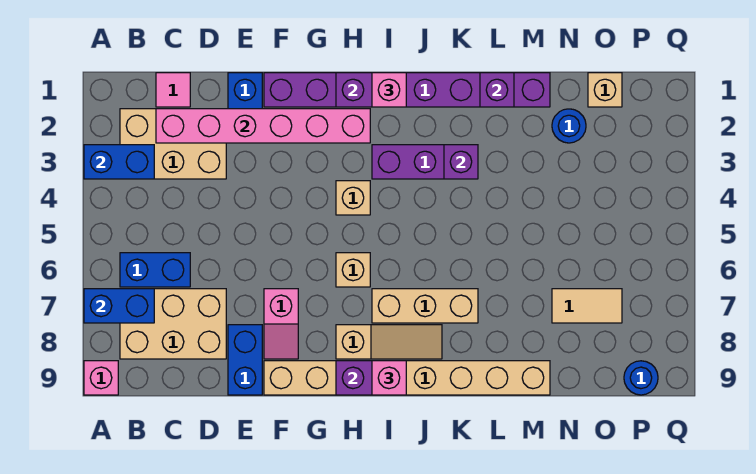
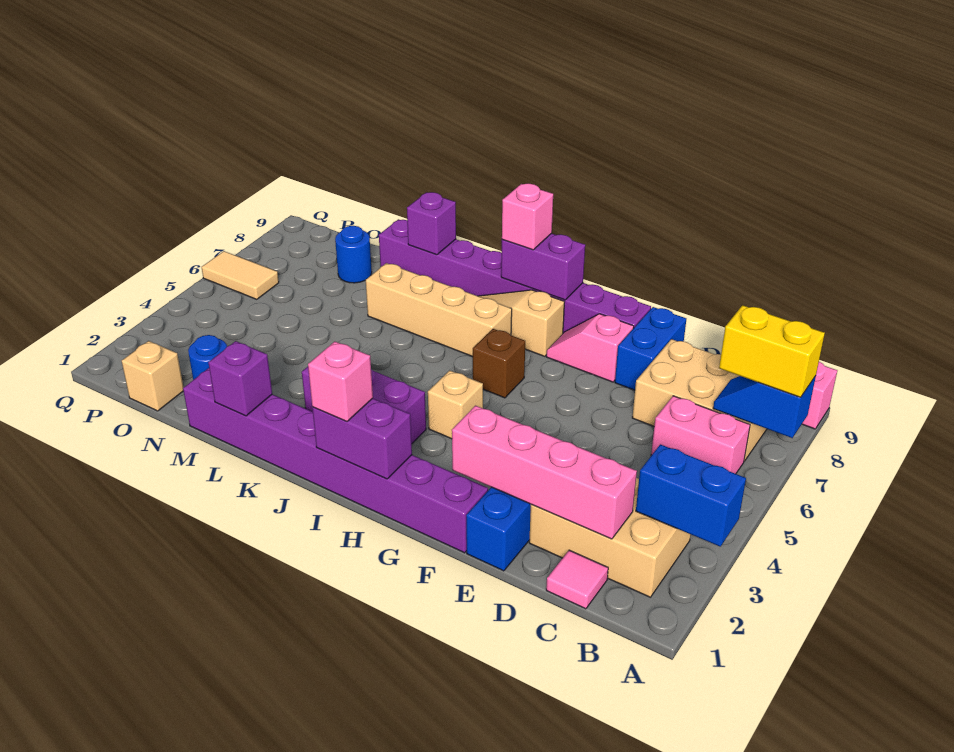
blue brick A7:B7 level 2 -> blue slope A7:B7 level 2 top A
none -> yellow brick A7:B7 level 3
blue brick B6:C6 level 1 -> pink brick B6:C6 level 1
pink brick C2:H2 level 2 -> pink brick C2:F2 level 2
pink slope F7:F8 level 1 top 7 -> pink slope F8:G8 level 1 top F
tan brick F9:M9 level 1 -> purple brick F9:M9 level 1
tan brick H6 level 1 -> brown brick H6 level 1
tan brick I7:K7 level 1 -> tan brick I7:L7 level 1
purple brick K3 level 2 -> purple brick L9 level 2
tan tile N7:O7 level 1 -> tan tile P6:Q6 level 1
blue round brick P9 level 1 -> blue round brick N8 level 1

